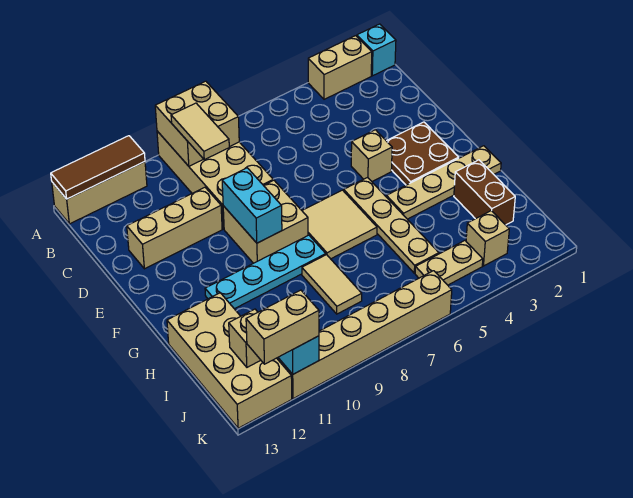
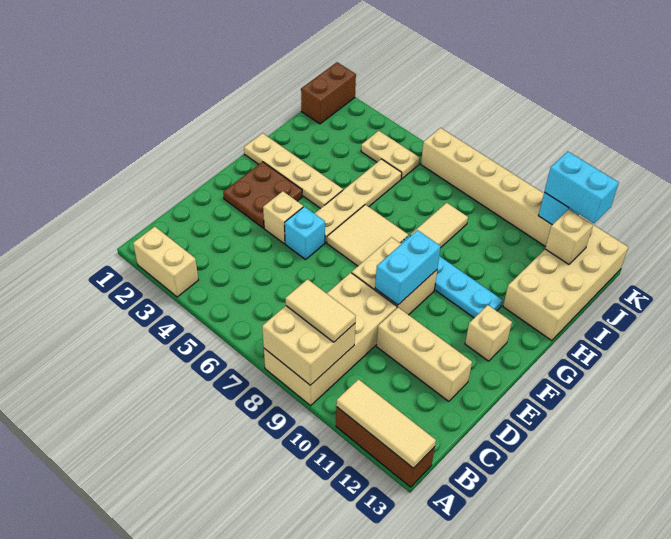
cyan brick A1 level 1 -> cyan brick E5 level 1
tan brick A11:A13 level 1 -> brown brick A11:A13 level 1
brown tile A11:A13 level 2 -> tan tile A11:A13 level 2
tan tile B9:C9 level 3 -> tan tile B8:B9 level 3
brown brick H2:I2 level 1 -> brown brick J1:K1 level 1
tan brick J3 level 1 -> tan brick F12 level 1
tan brick K11:K12 level 3 -> cyan brick K11:K12 level 3

